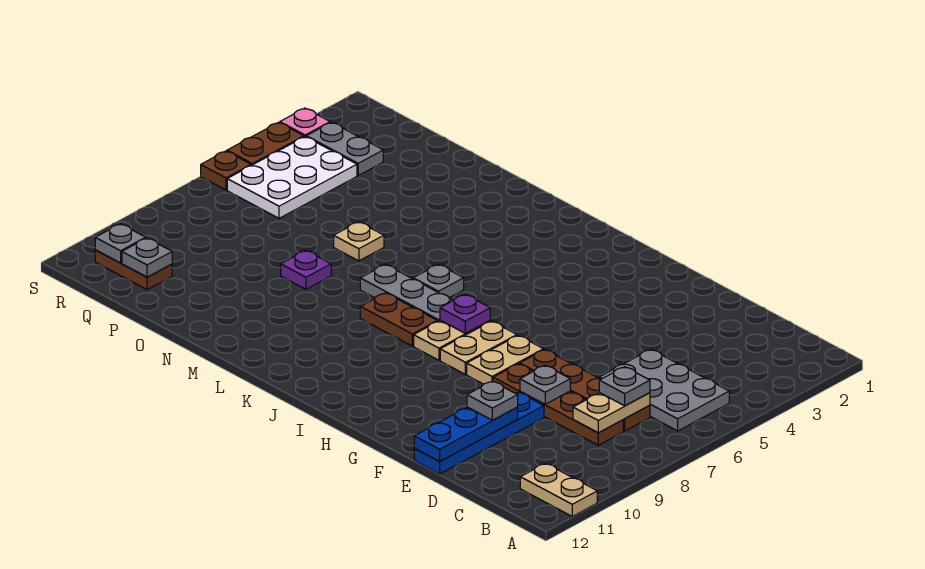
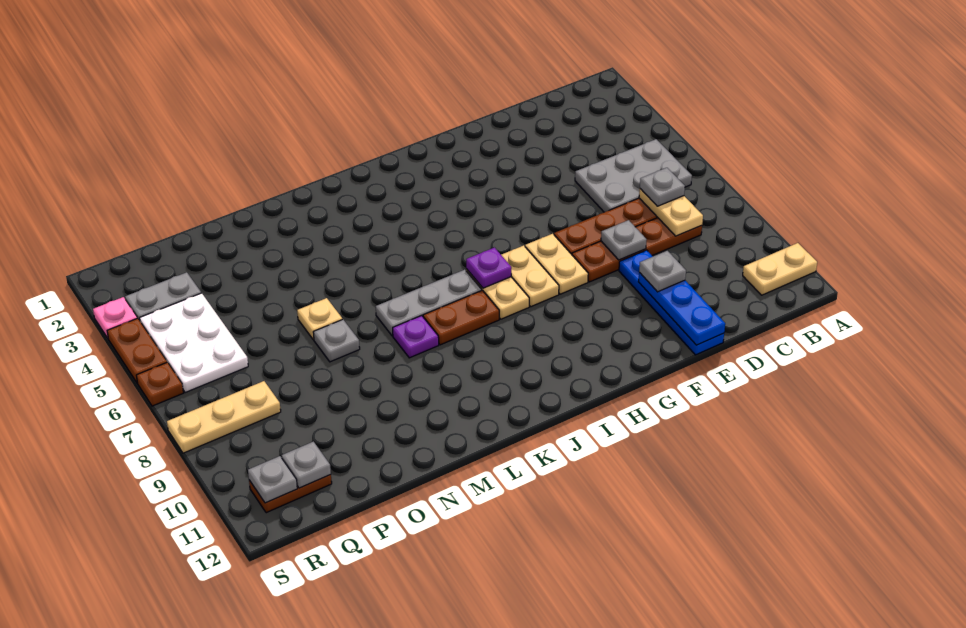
grey plate K6 level 1 -> grey plate N7 level 1
purple plate N8 level 1 -> purple plate L8 level 1
none -> tan plate Q8:S8 level 1

